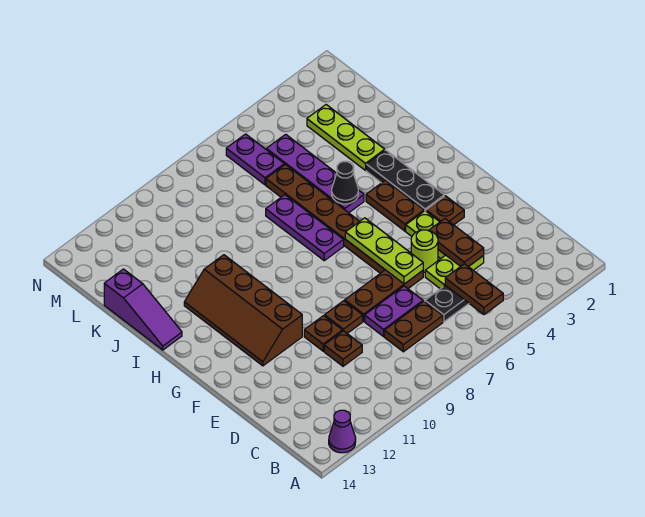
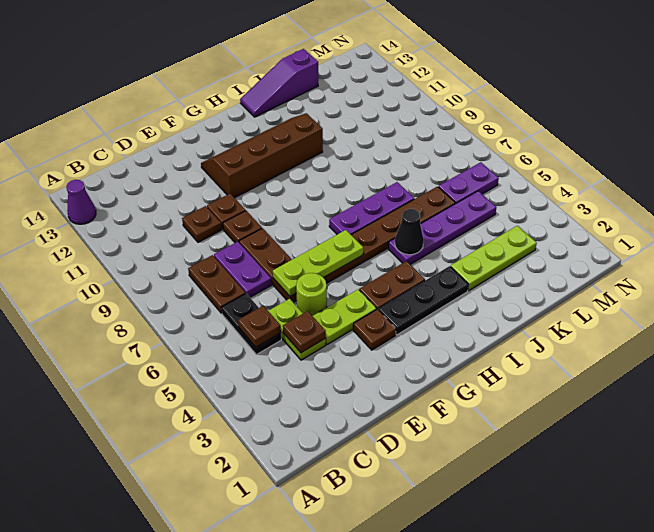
brown plate B5:C5 level 2 -> brown plate C5 level 2
brown plate D4:E4 level 2 -> brown plate D4 level 2

